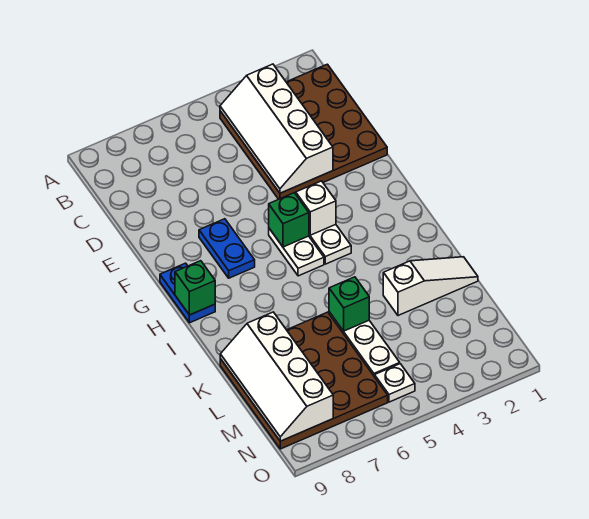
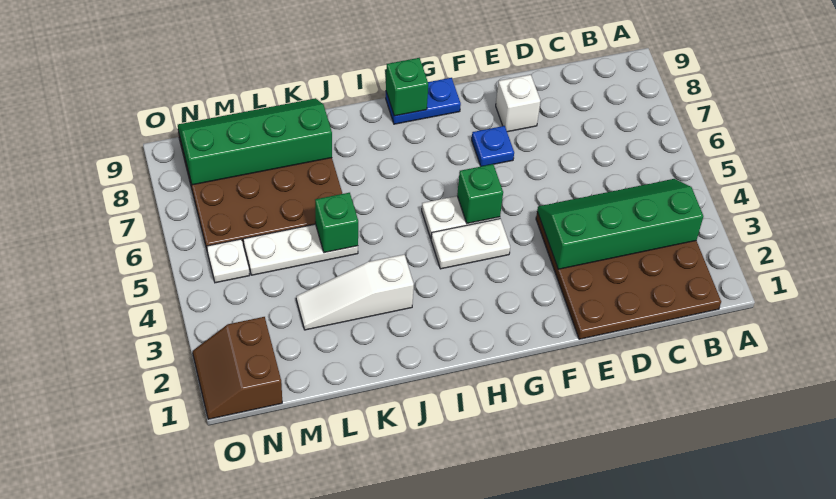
white slope B3:E4 level 2 top 3 -> green slope B3:E4 level 2 top 3
blue plate F7:G7 level 1 -> blue plate F7 level 1
white brick G4 level 2 -> white brick E8 level 1
white slope K1:K3 level 1 top 3 -> white slope J3:L3 level 1 top J
white slope K8:N9 level 2 top 8 -> green slope K8:N9 level 2 top 8
none -> brown slope N1:O2 level 1 top N

